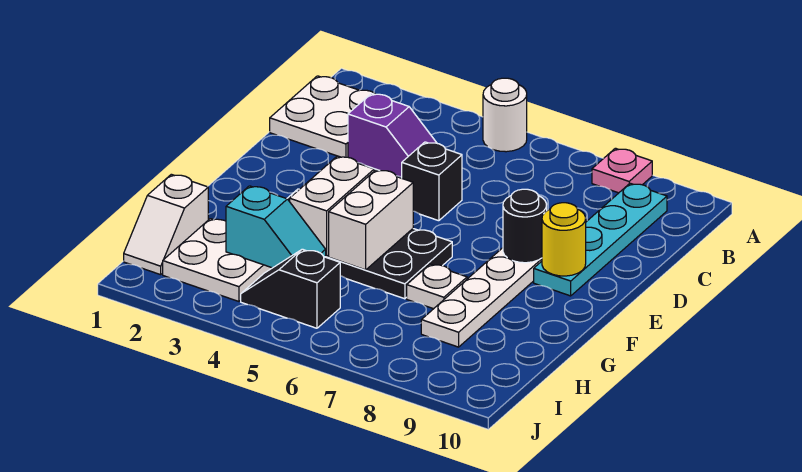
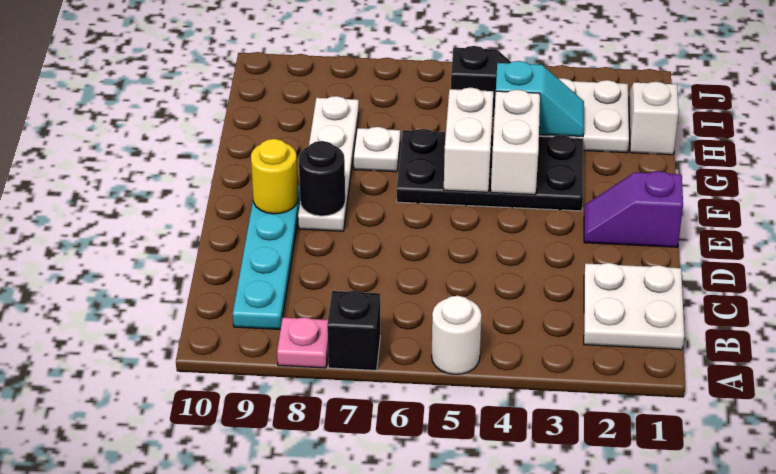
purple slope C3:C4 level 1 top 3 -> purple slope E1:E2 level 1 top 1
black brick D5 level 1 -> black brick A7 level 1
cyan slope H3:H4 level 2 top 3 -> cyan slope H3:H4 level 2 top 4

